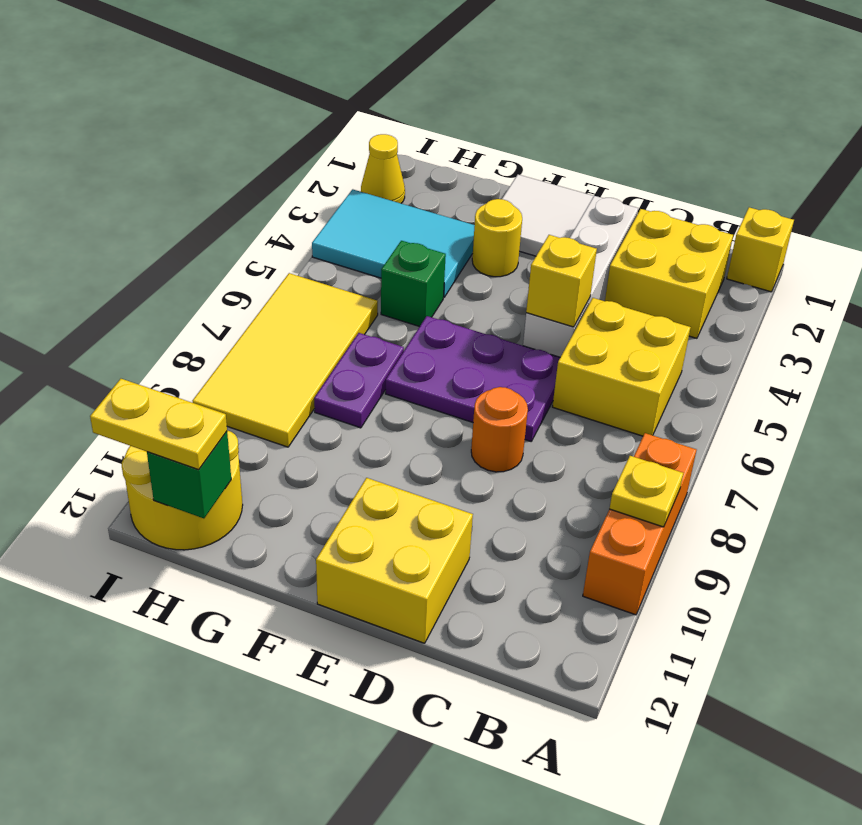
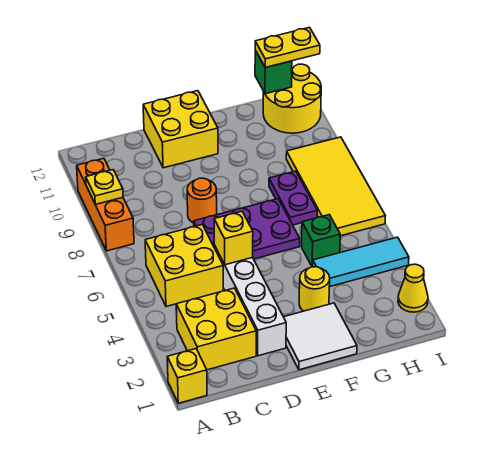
cyan tile G3:I4 level 1 -> cyan tile G4:I4 level 1

